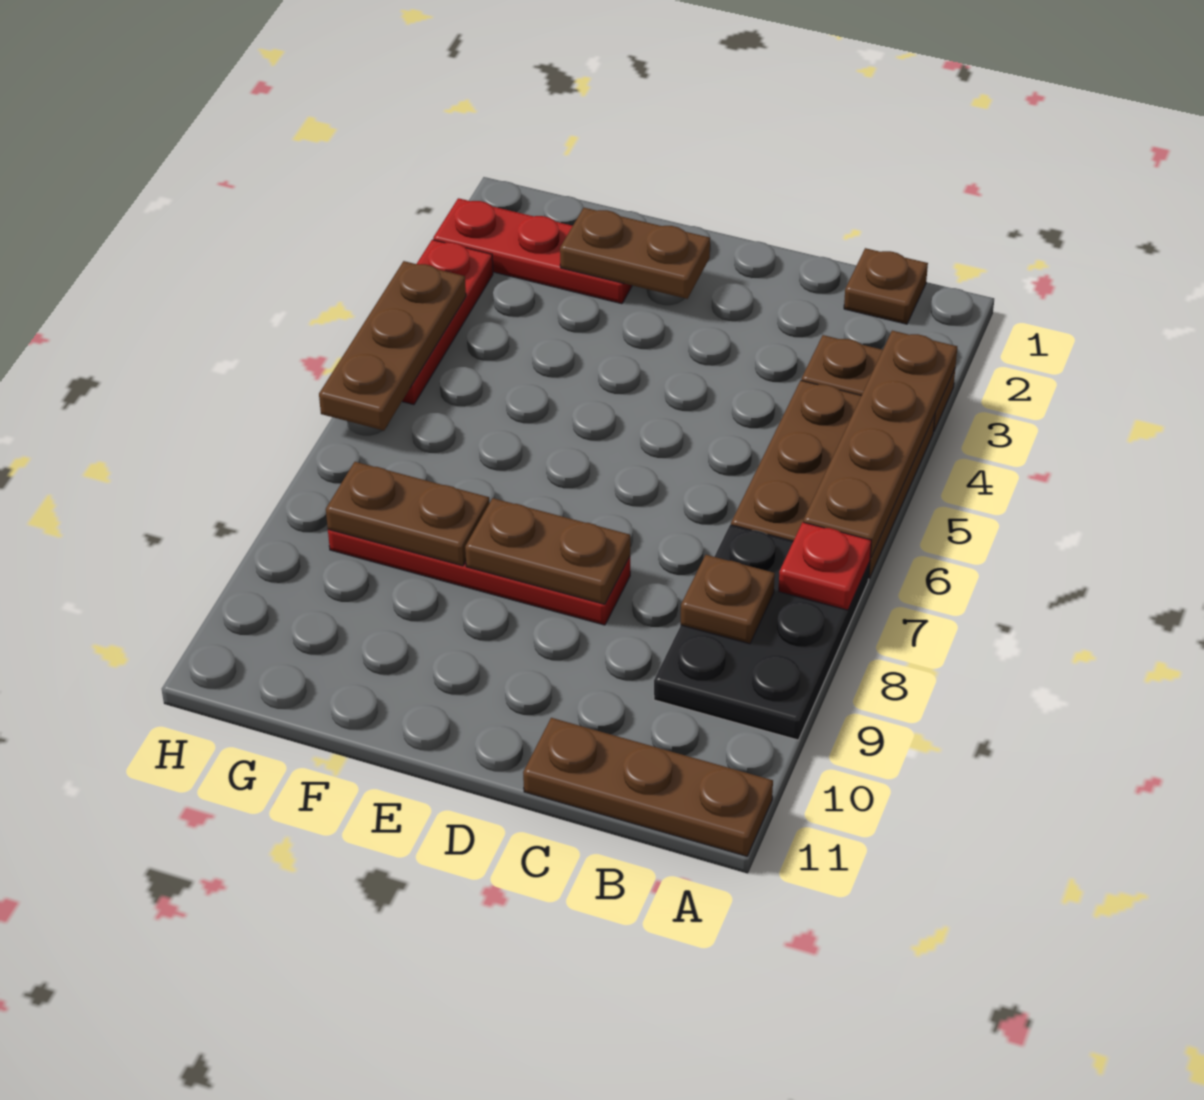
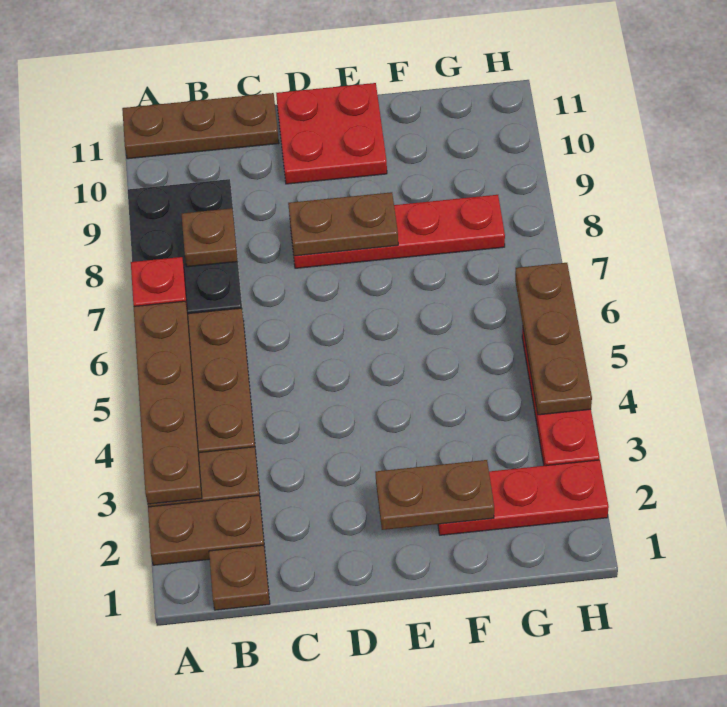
none -> red plate D10:E11 level 1
brown plate F8:G8 level 2 -> brown plate A2:B2 level 1

